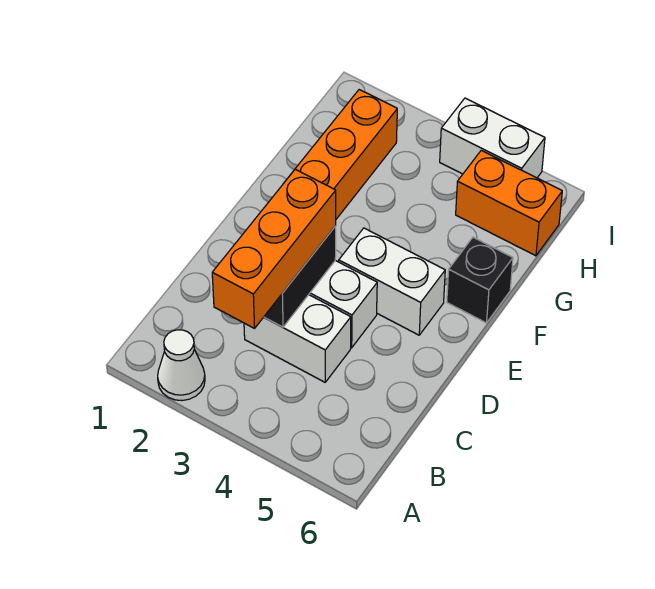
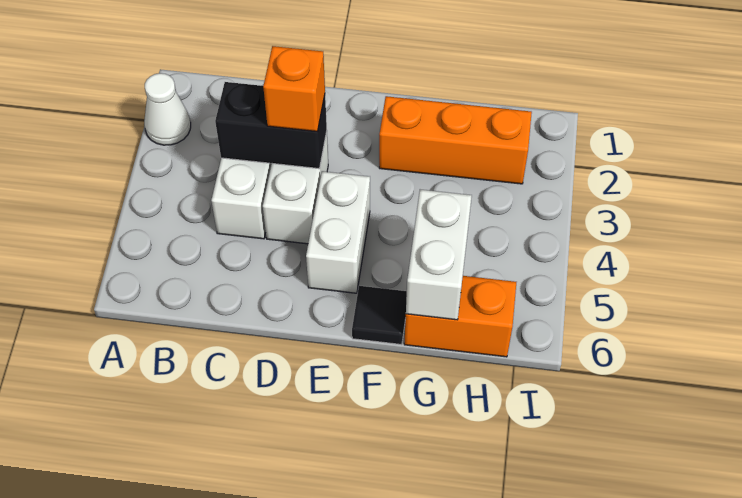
orange brick B3:D3 level 3 -> orange brick D3 level 3
black brick F6 level 1 -> black tile F6 level 1
orange brick H5:H6 level 1 -> orange brick G6:H6 level 1
white brick I4:I5 level 1 -> white brick G5:G6 level 2

